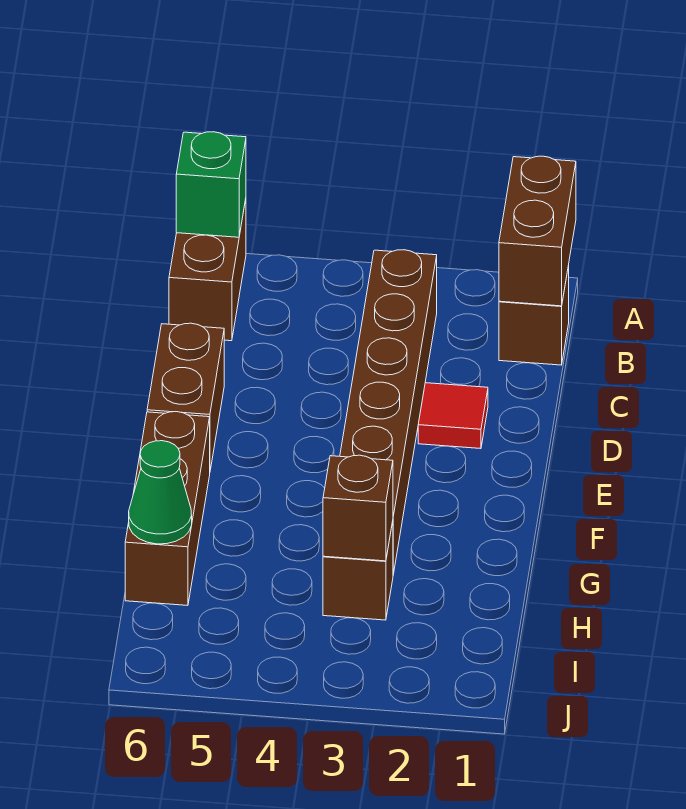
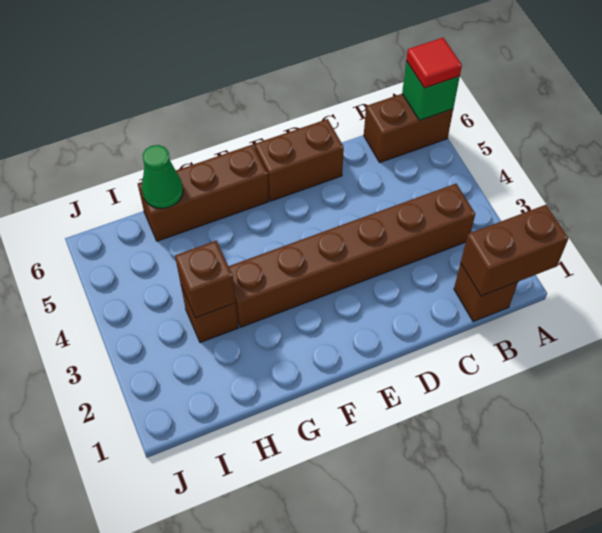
red tile D2 level 1 -> red tile A6 level 3

